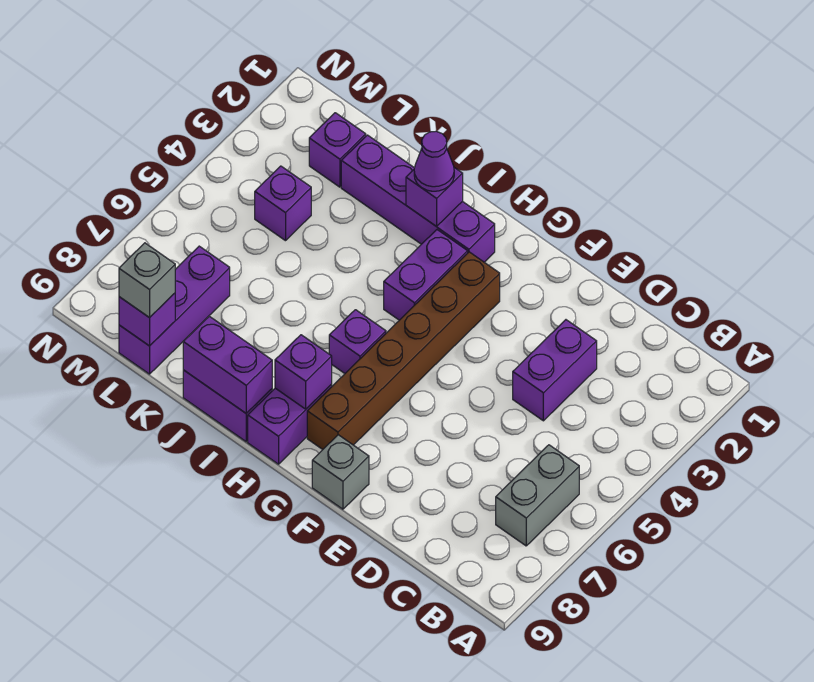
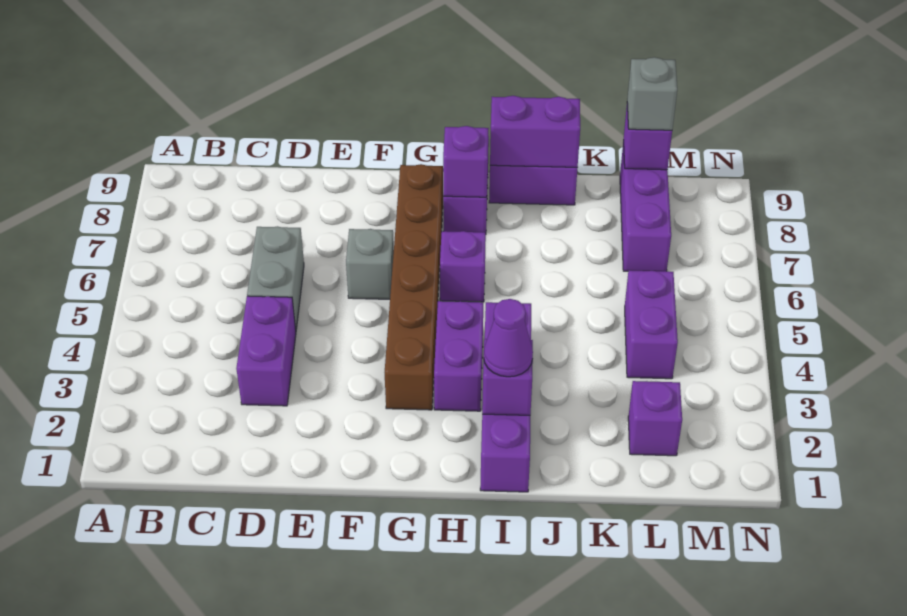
grey brick B6:B7 level 1 -> grey brick D5:D6 level 1
grey brick F9 level 1 -> grey brick F6 level 1
purple brick H2:K2 level 1 -> purple brick I1:I4 level 1
purple brick L4 level 1 -> purple brick L4:L5 level 1

